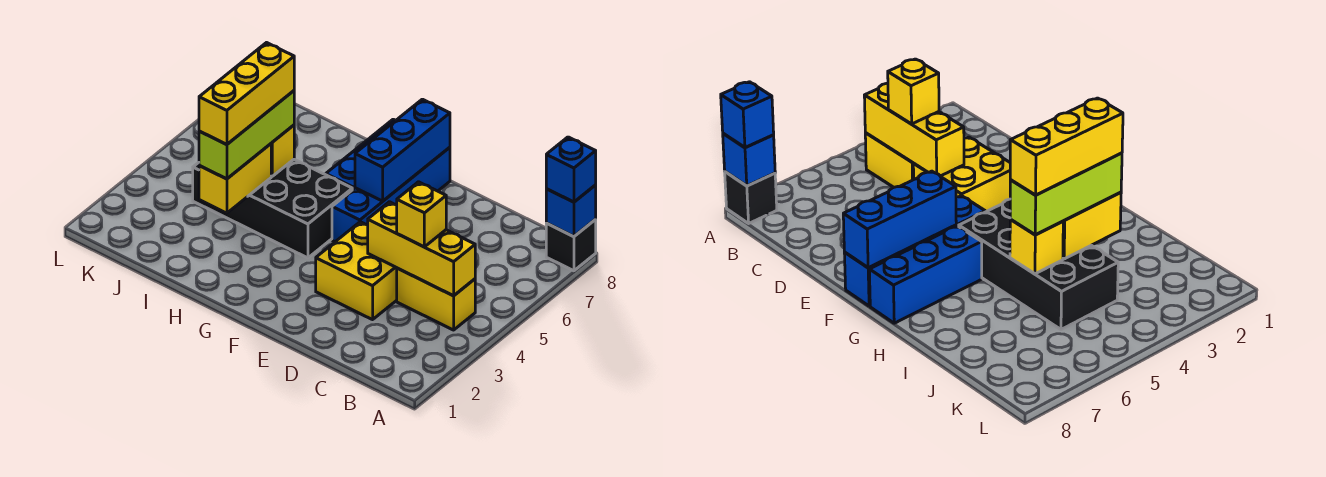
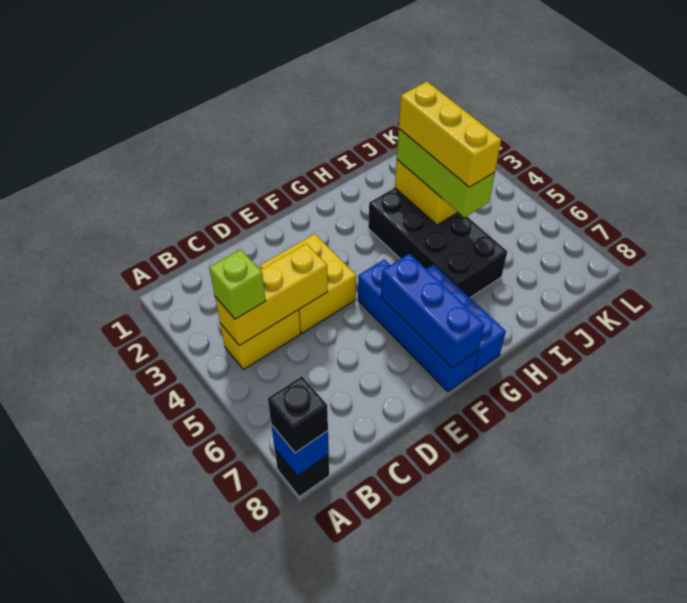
blue brick A8 level 3 -> black brick A8 level 3
none -> lime brick B4 level 3
yellow brick C4 level 3 -> none
black brick G4:J5 level 1 -> black brick H3:I6 level 1
yellow brick I5 level 2 -> none

